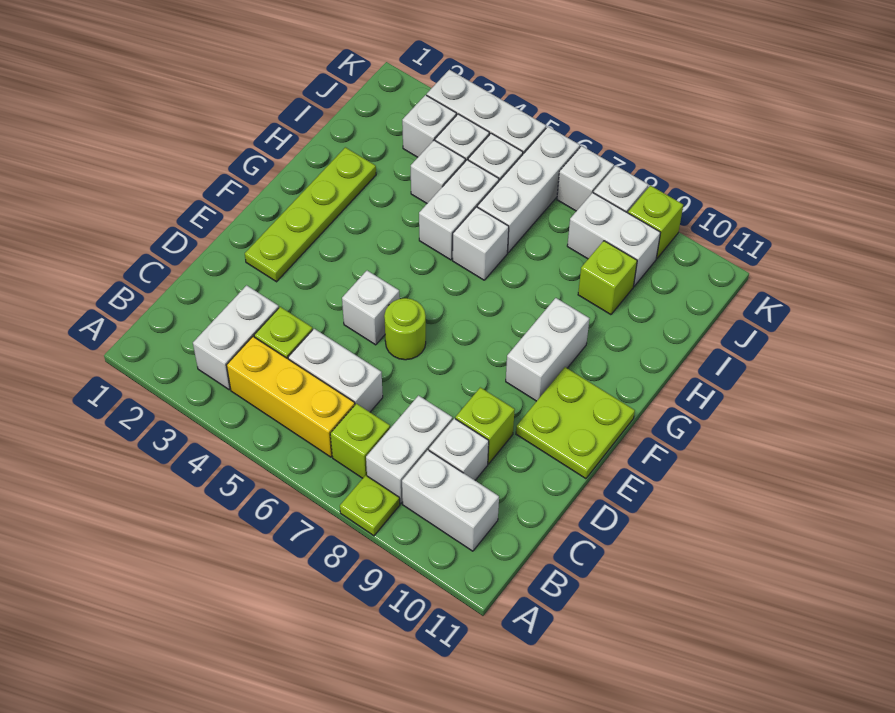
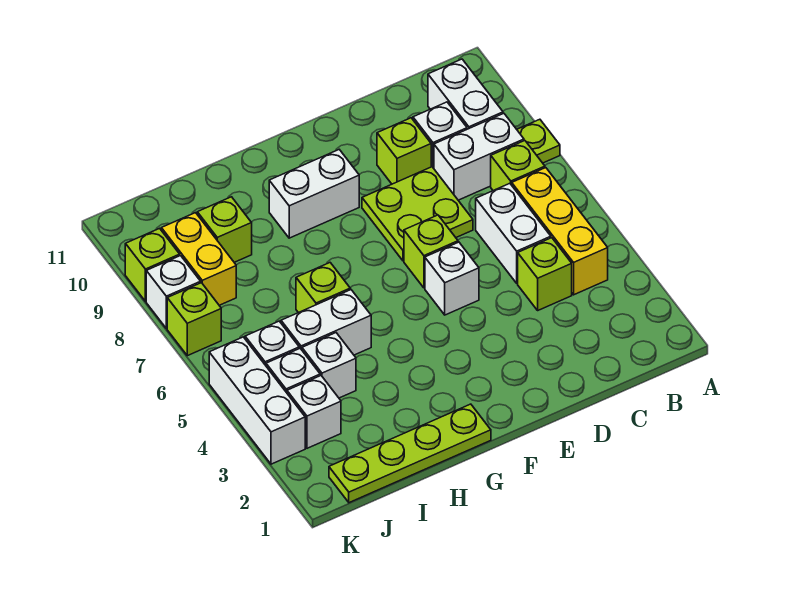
white brick B3:C3 level 1 -> none
lime plate E2:H2 level 1 -> lime plate G1:J1 level 1
lime round brick E6 level 1 -> lime brick E6 level 1
lime plate E10:F11 level 1 -> lime plate D7:E8 level 1
white brick H6 level 1 -> lime brick H6 level 1
white brick I6:K6 level 1 -> none
white brick J8:J9 level 1 -> yellow brick J8:J9 level 1
white brick K7 level 1 -> lime brick K7 level 1

